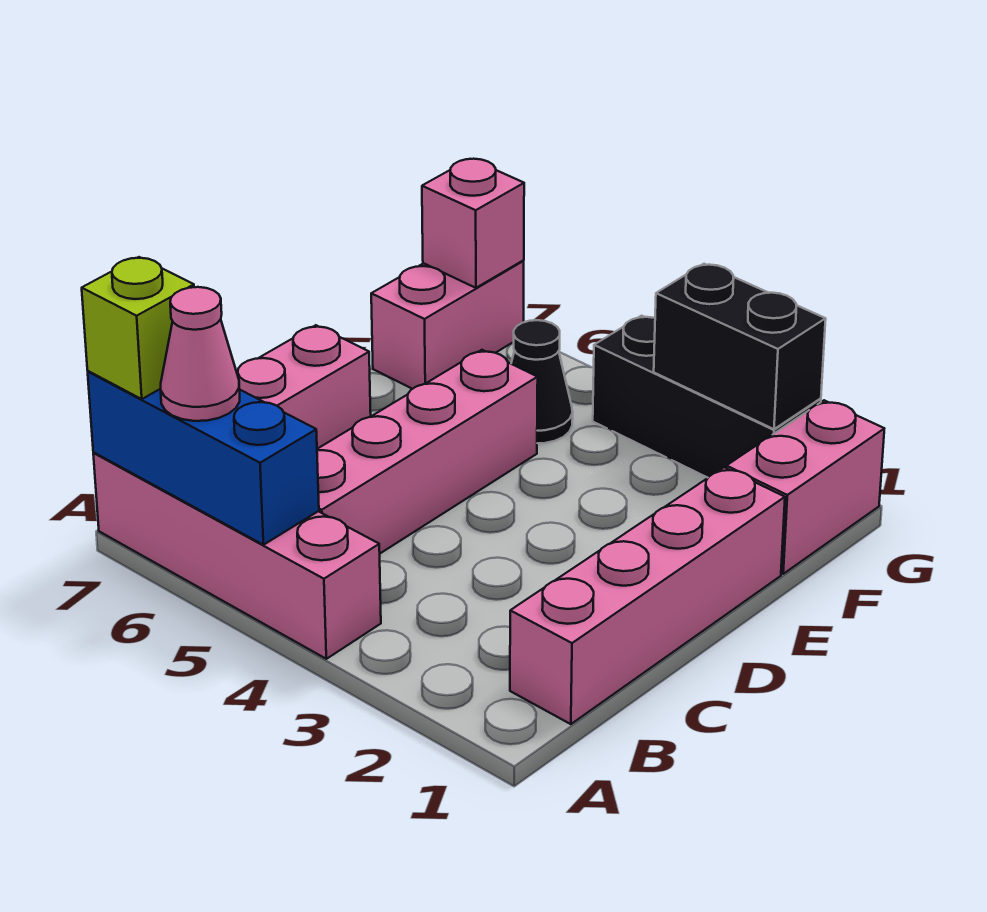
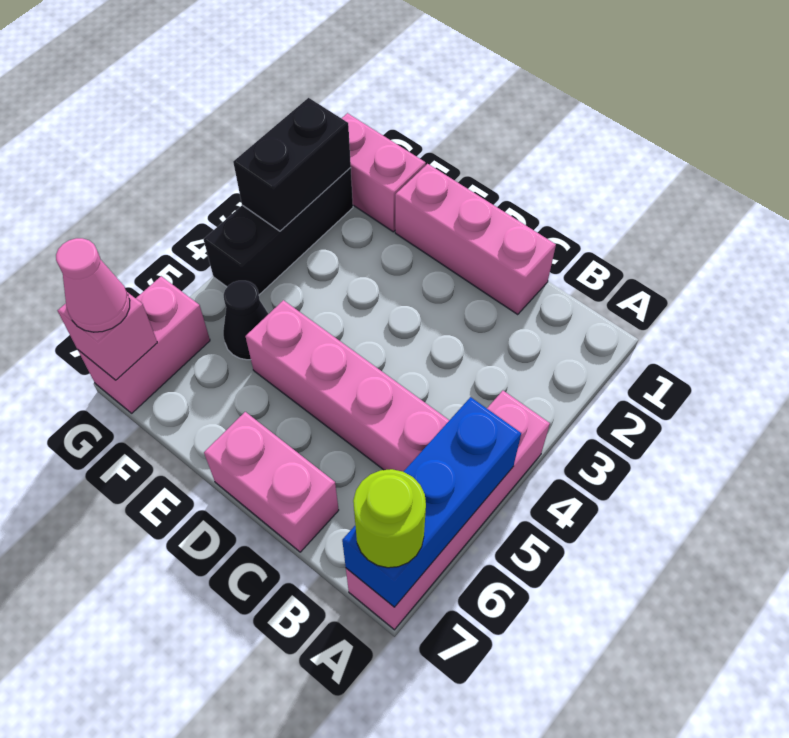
pink cone A6 level 3 -> pink cone G7 level 3
lime brick A7 level 3 -> lime round brick A7 level 3
pink brick B1:E1 level 1 -> pink brick C1:E1 level 1
pink brick F7:G7 level 1 -> pink brick G6:G7 level 1

